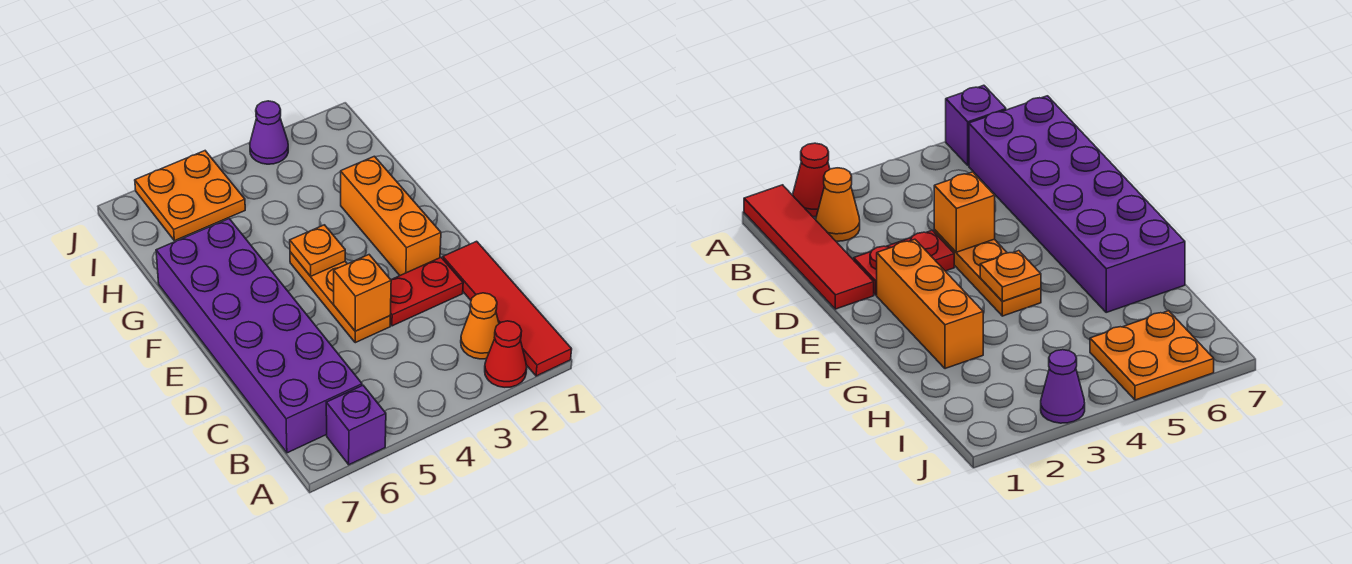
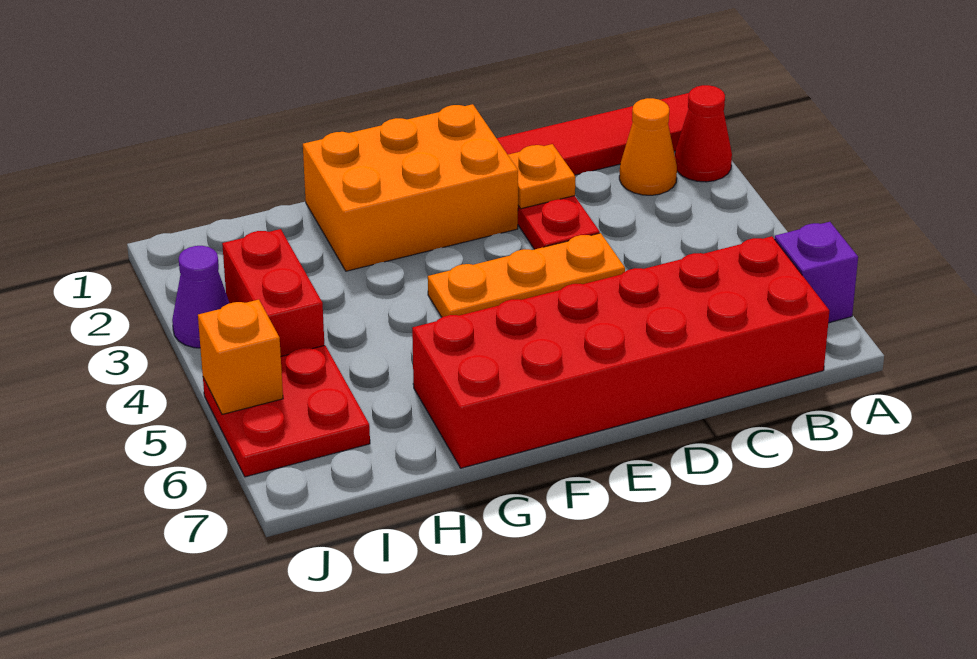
purple brick B6:G7 level 1 -> red brick B6:G7 level 1
orange brick D4 level 2 -> orange brick J5 level 2
orange brick E2:G2 level 1 -> orange brick E1:G2 level 1
orange plate F4 level 2 -> orange plate D2 level 2
none -> red brick I3:I4 level 1
orange plate I5:J6 level 1 -> red plate I5:J6 level 1

